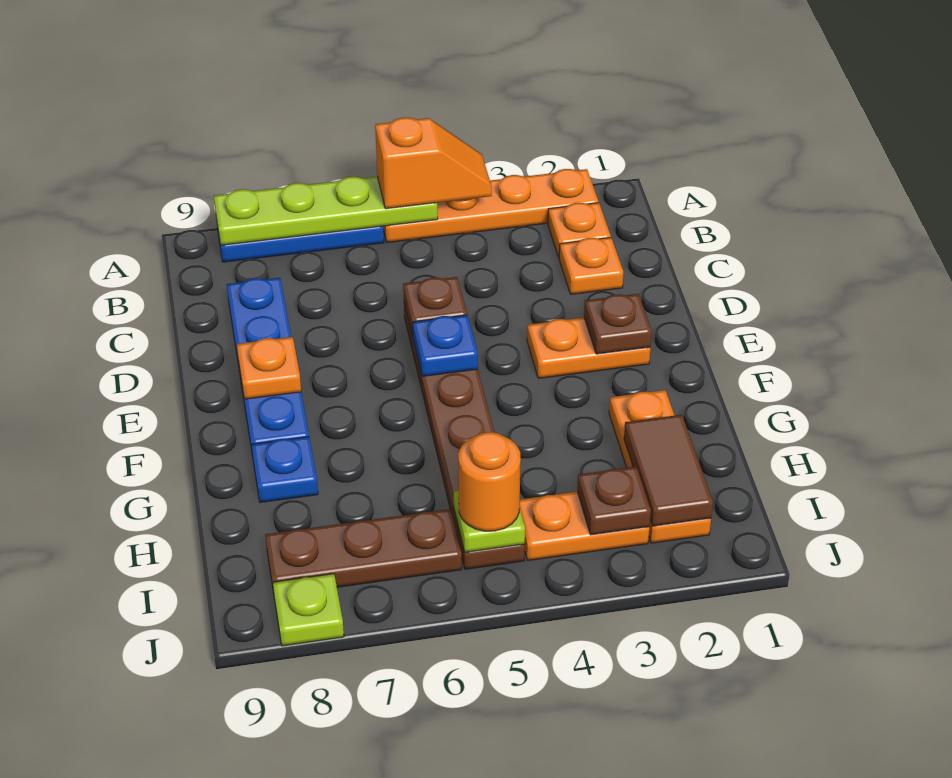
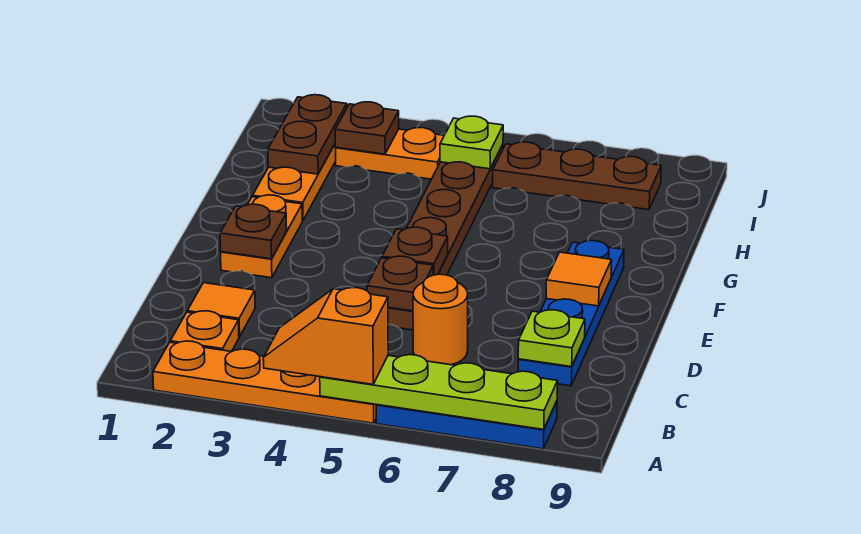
orange plate C2 level 1 -> orange tile C2 level 1
orange plate E2:E3 level 1 -> orange plate E2:F2 level 1
blue plate E5 level 2 -> brown plate E5 level 2
orange plate E8 level 2 -> orange tile E8 level 2
blue plate G8 level 1 -> none
brown tile H2:I2 level 2 -> brown plate H2:I2 level 2
orange round brick I5 level 3 -> orange round brick C6 level 1
lime plate J8 level 1 -> lime plate C8 level 2

